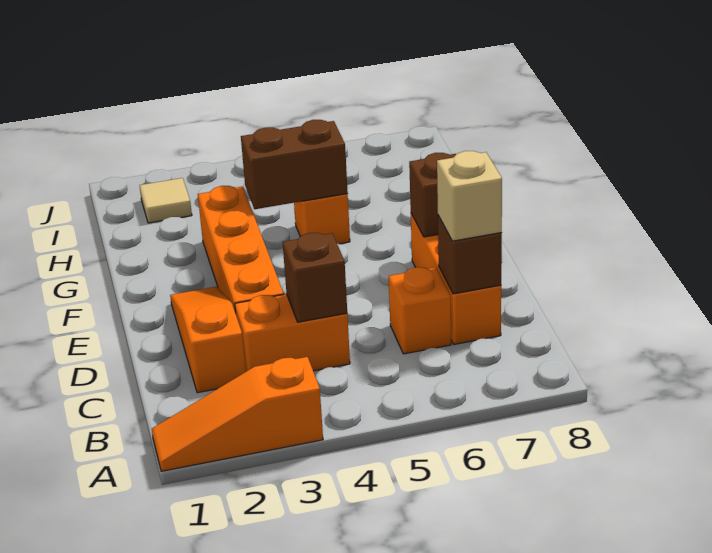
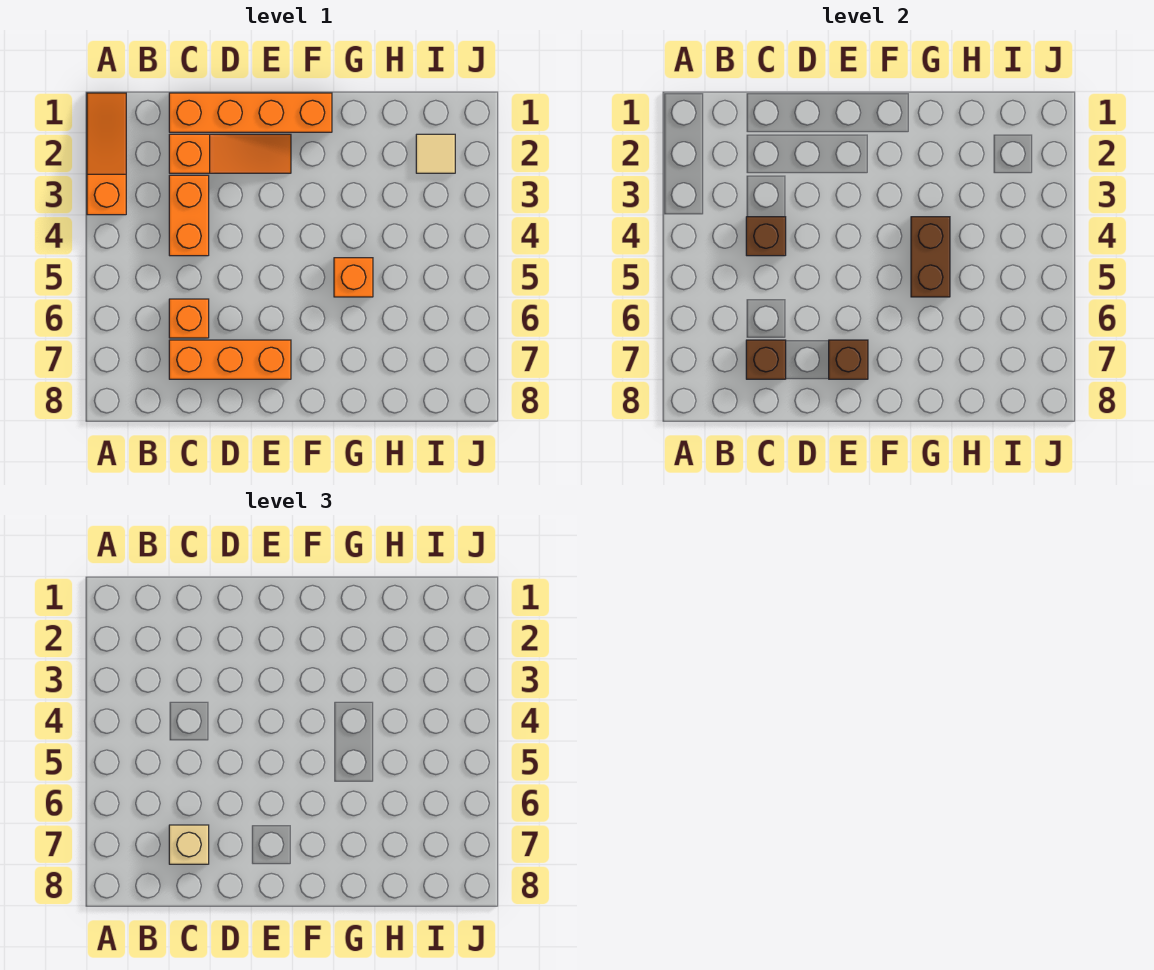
orange brick D3:G3 level 1 -> orange brick C1:F1 level 1

